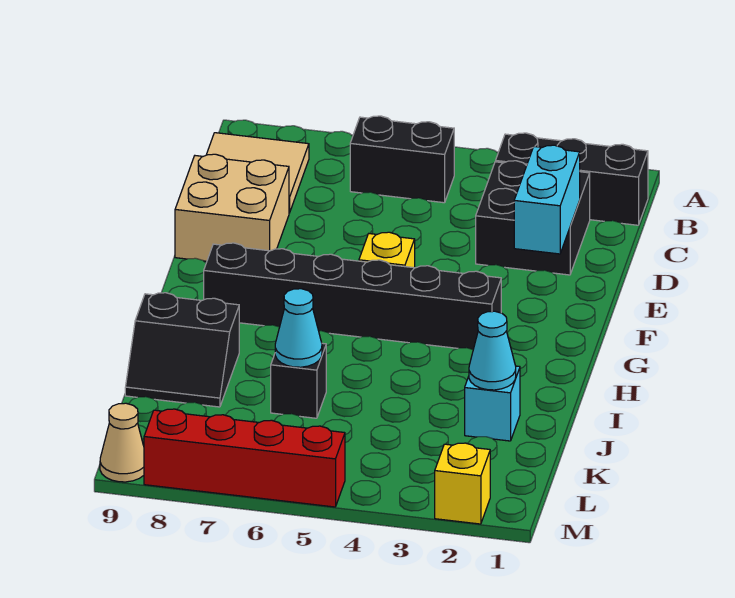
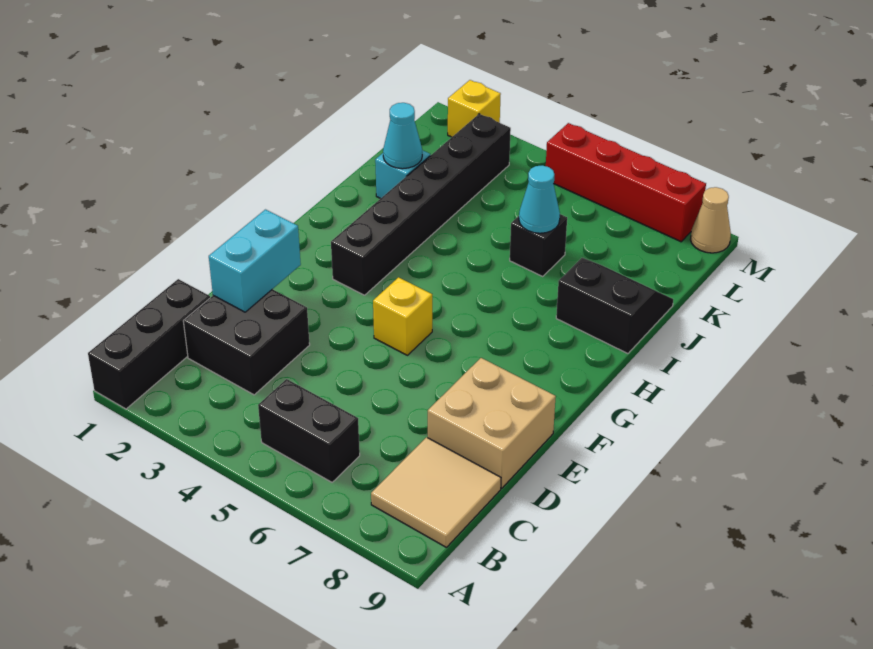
black brick B1:B3 level 1 -> black brick A1:C1 level 1
black brick G3:G8 level 1 -> black brick G3:L3 level 1

